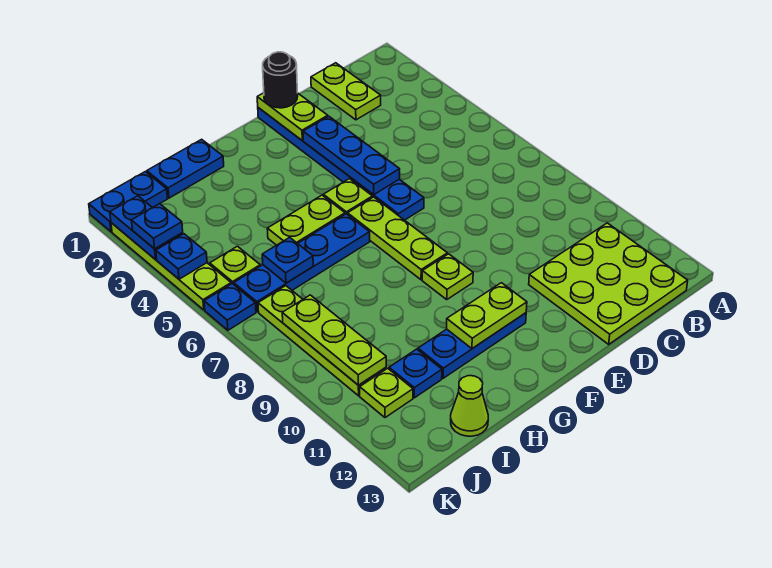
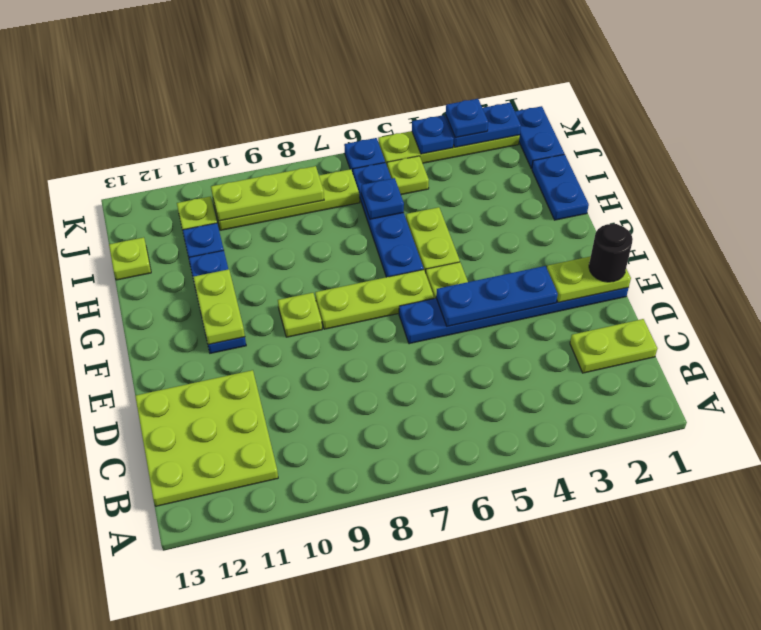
lime cone I13 level 1 -> lime plate I13 level 1

